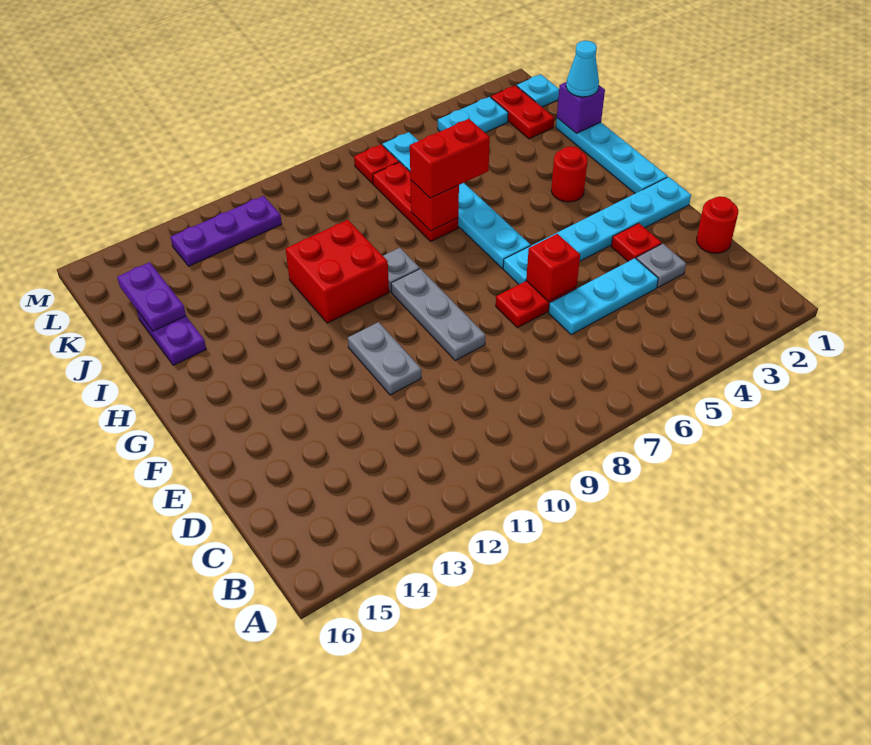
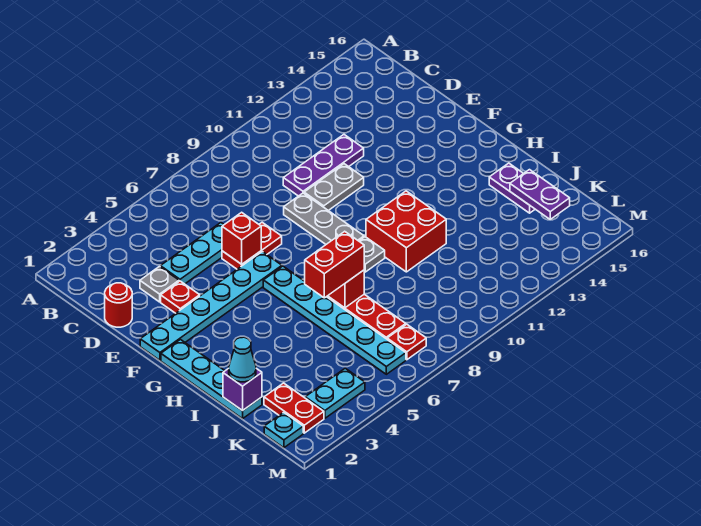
grey plate E11:F11 level 1 -> grey plate E10:E11 level 1
red round brick H3 level 1 -> none
purple plate L11:L13 level 1 -> purple plate D10:D12 level 1

